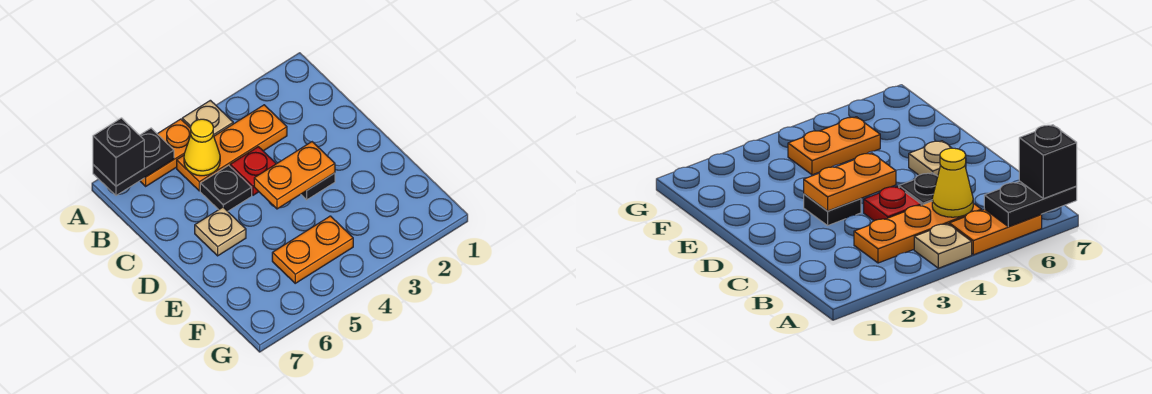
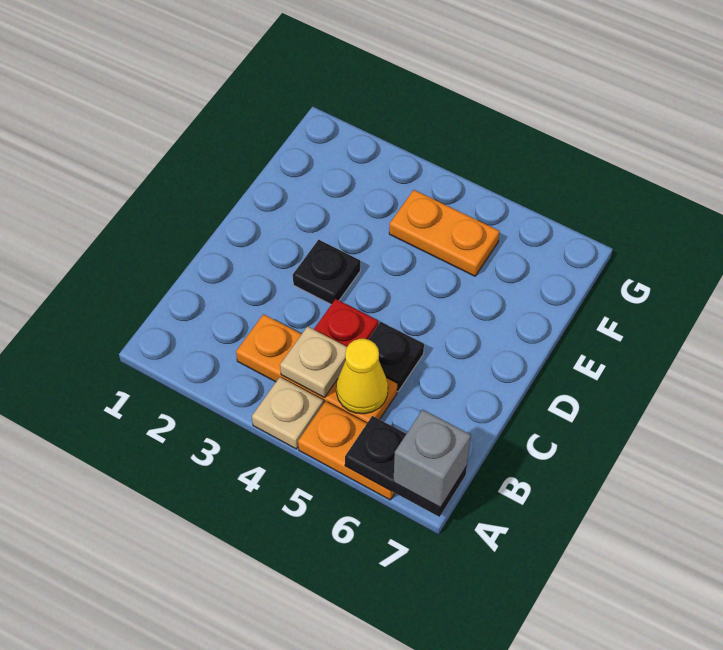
black brick A7 level 3 -> grey brick A7 level 3
orange plate D3:D4 level 2 -> none
tan plate D6 level 1 -> tan plate B4 level 2

